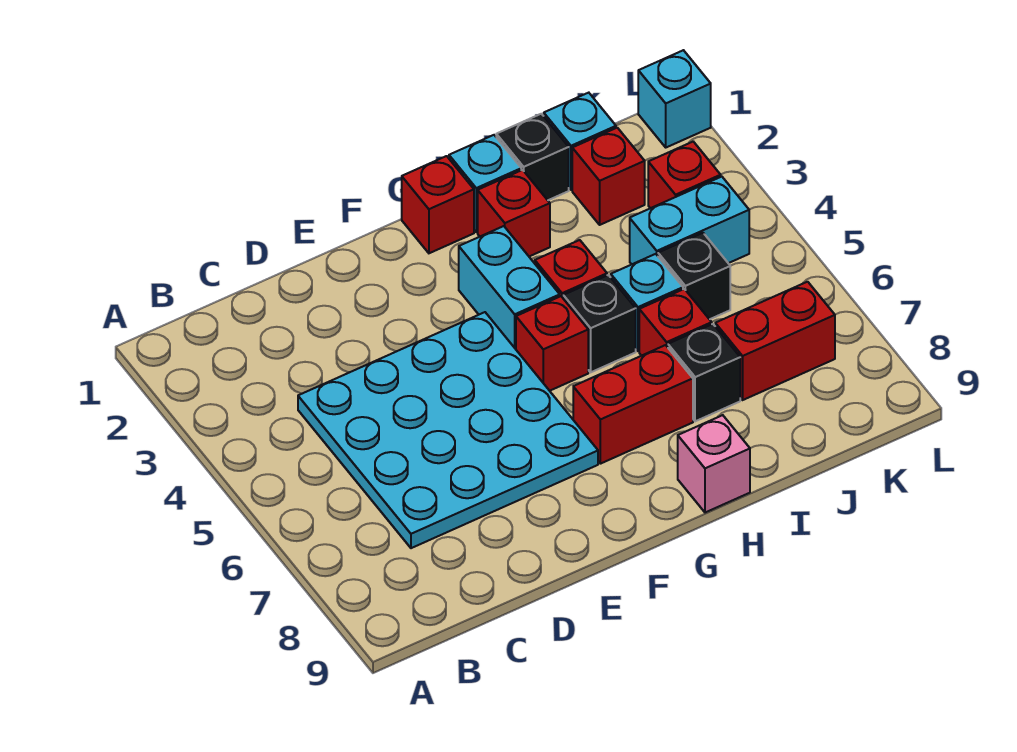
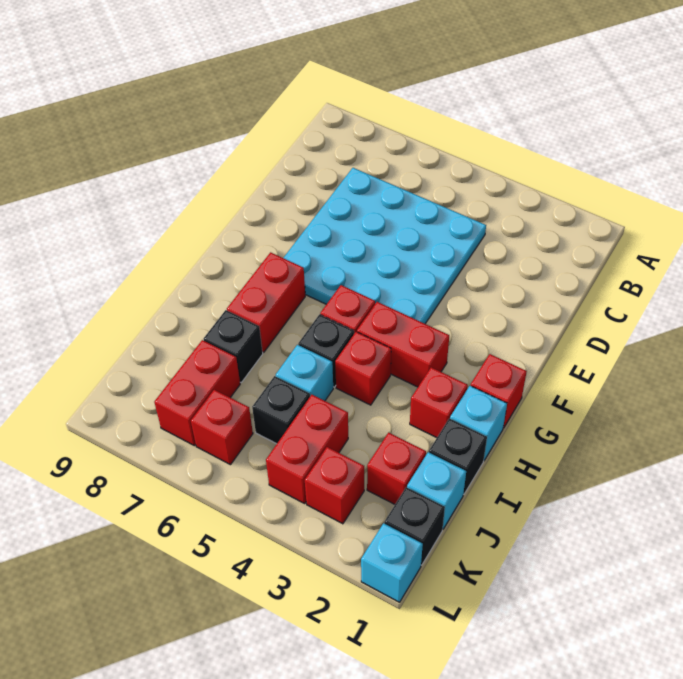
cyan brick G3:G4 level 1 -> red brick G3:G4 level 1
pink brick H9 level 1 -> none
red brick I6 level 1 -> red brick K6 level 1
cyan brick J4:K4 level 1 -> red brick J4:K4 level 1
none -> black brick K1 level 1

